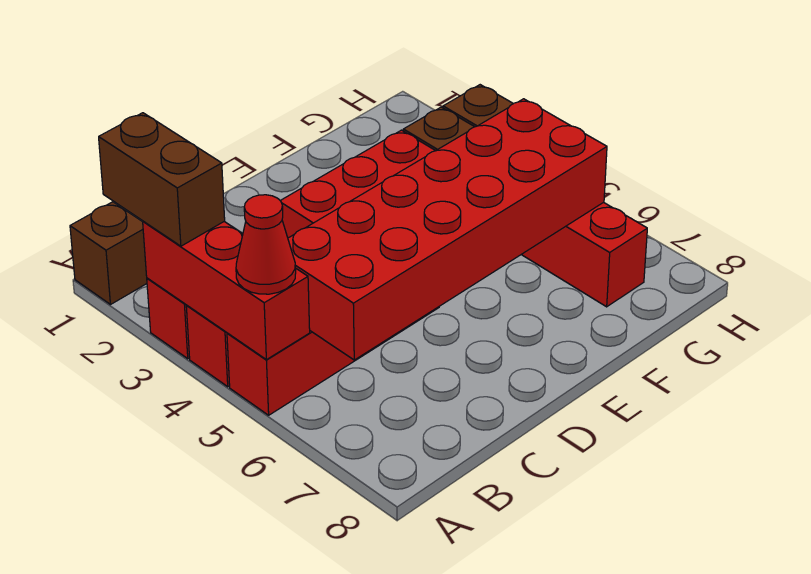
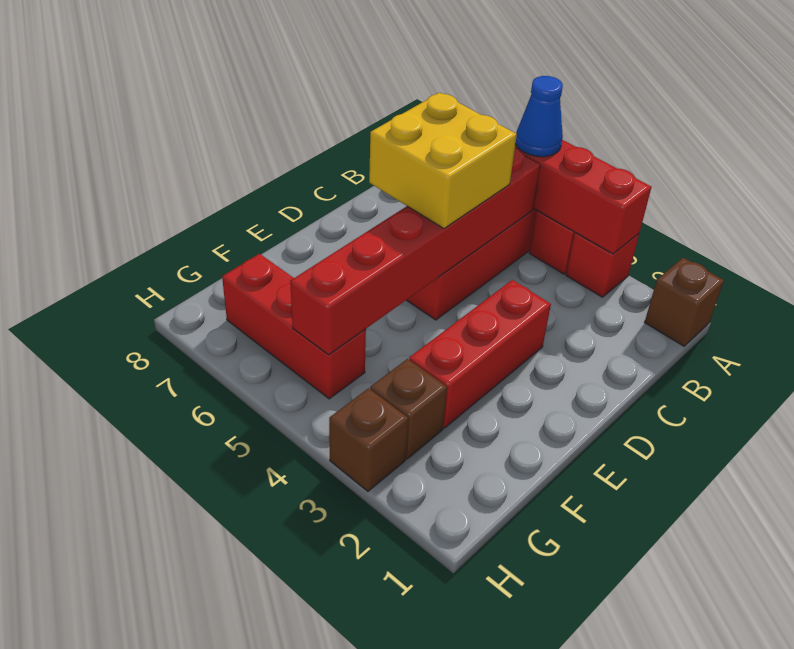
brown brick A2:A3 level 3 -> none
red cone A5 level 3 -> blue cone A5 level 3
red brick B5:G6 level 2 -> red brick B5:G5 level 2
none -> yellow brick C5:D6 level 3

